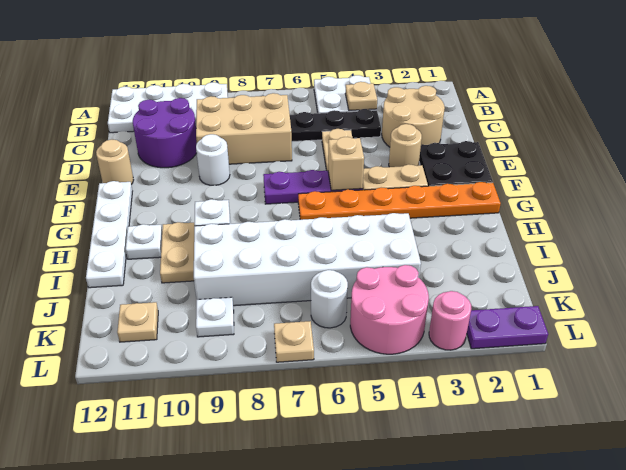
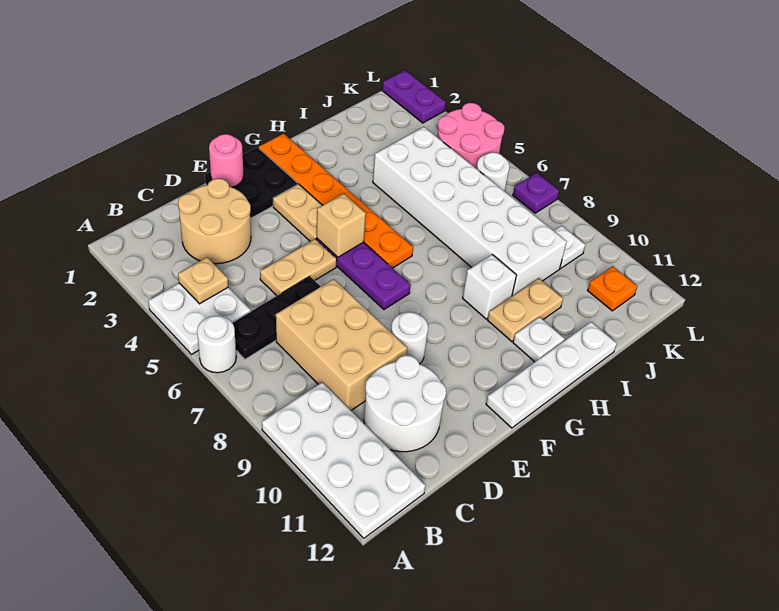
none -> white round brick A6 level 1
black plate C4:C6 level 1 -> black plate B6:D6 level 1
purple round brick C10:D11 level 1 -> white round brick C10:D11 level 1
tan round brick E3 level 1 -> none
tan round brick E12 level 1 -> none
tan plate K11 level 1 -> orange plate K11 level 1
pink round brick L3 level 1 -> pink round brick E1 level 2
tan plate L7 level 1 -> purple plate L7 level 1

